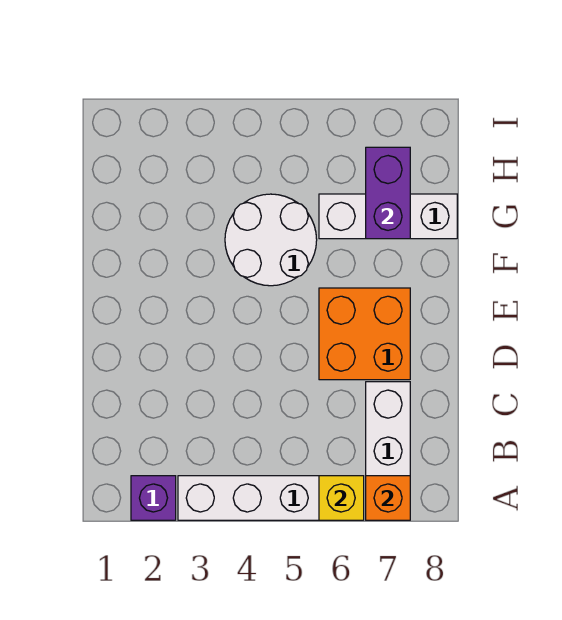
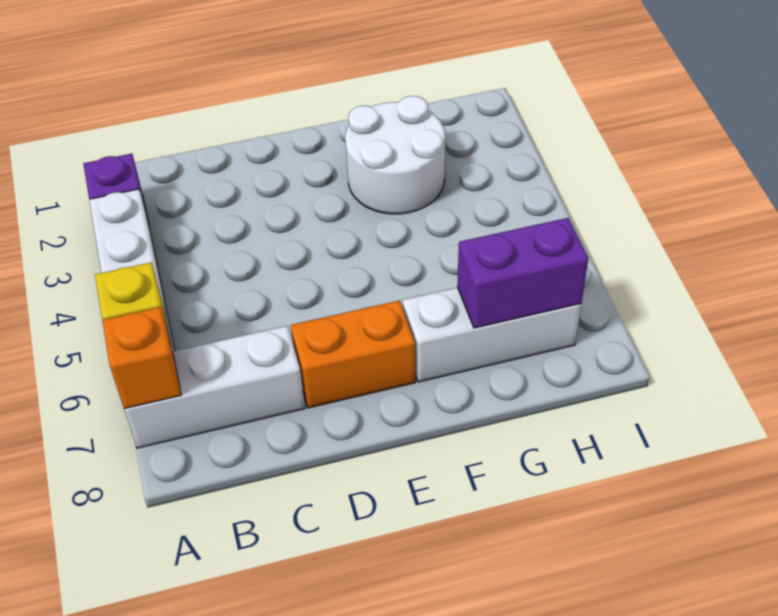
orange brick D6:E7 level 1 -> orange brick D7:E7 level 1
white round brick F4:G5 level 1 -> white round brick F2:G3 level 1
white brick G6:G8 level 1 -> white brick F7:H7 level 1

